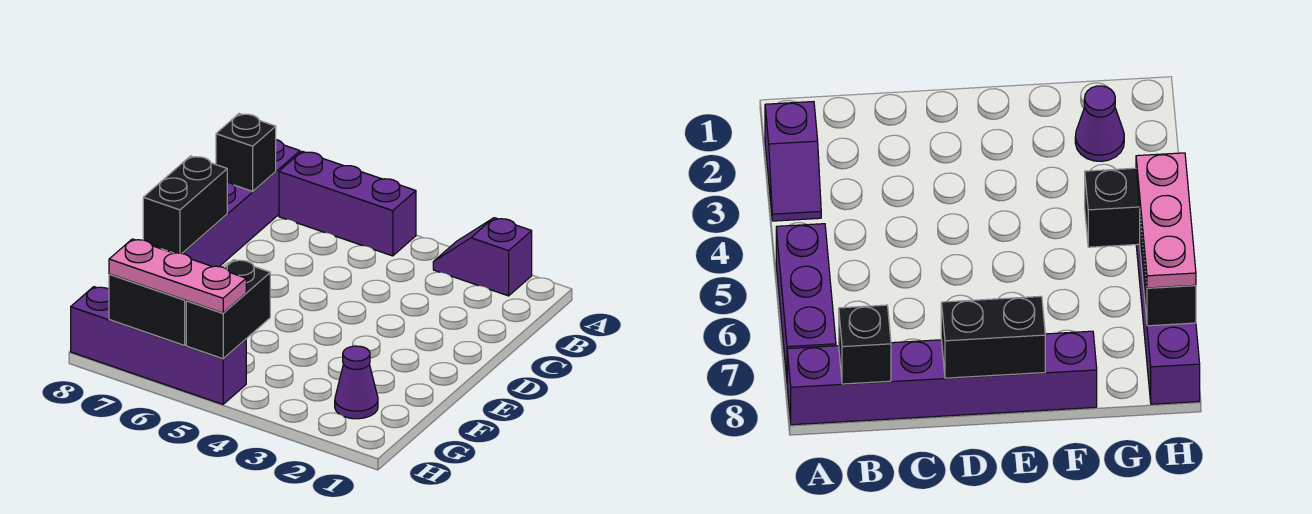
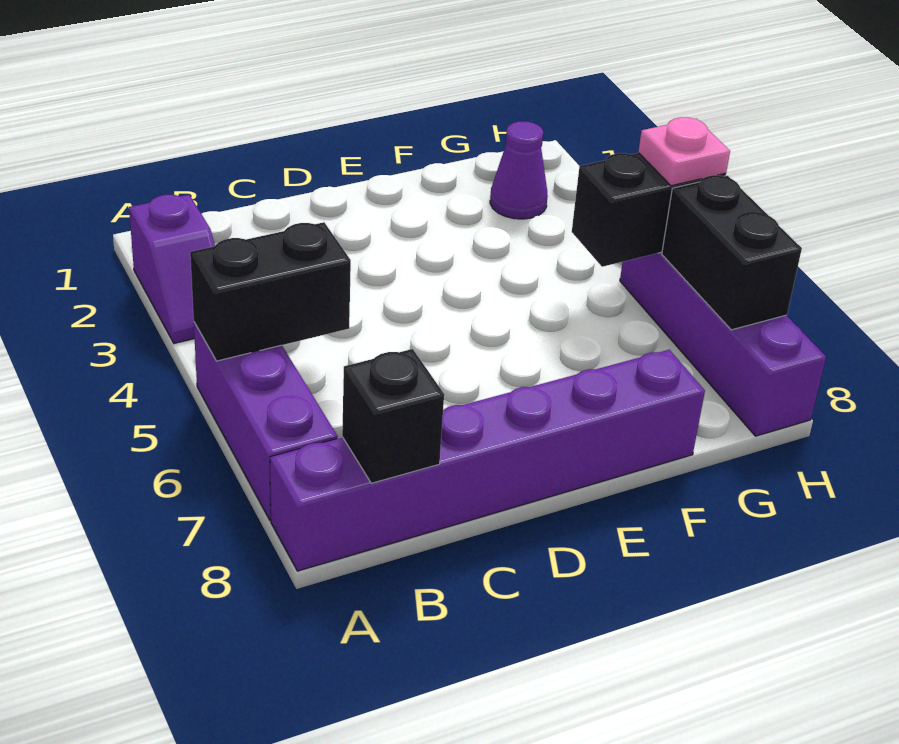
black brick D8:E8 level 2 -> black brick A5:B5 level 2
pink plate H5:H7 level 3 -> pink plate H5 level 3

